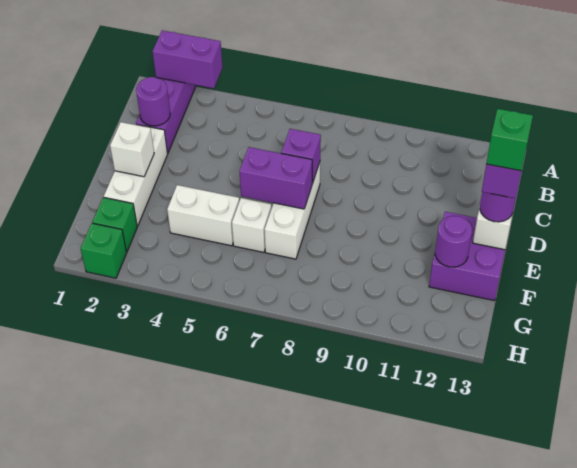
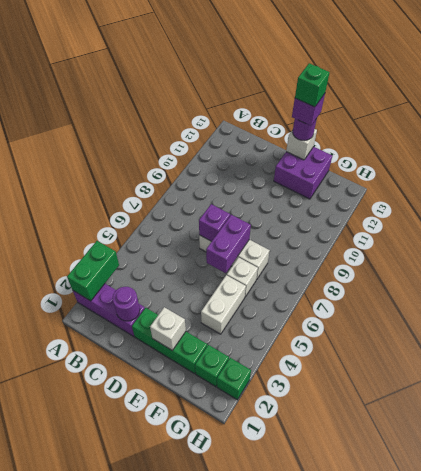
purple brick A2:A3 level 2 -> green brick A2:A3 level 2
white brick D2:F2 level 1 -> green brick D2:F2 level 1
purple round brick F12 level 2 -> none

